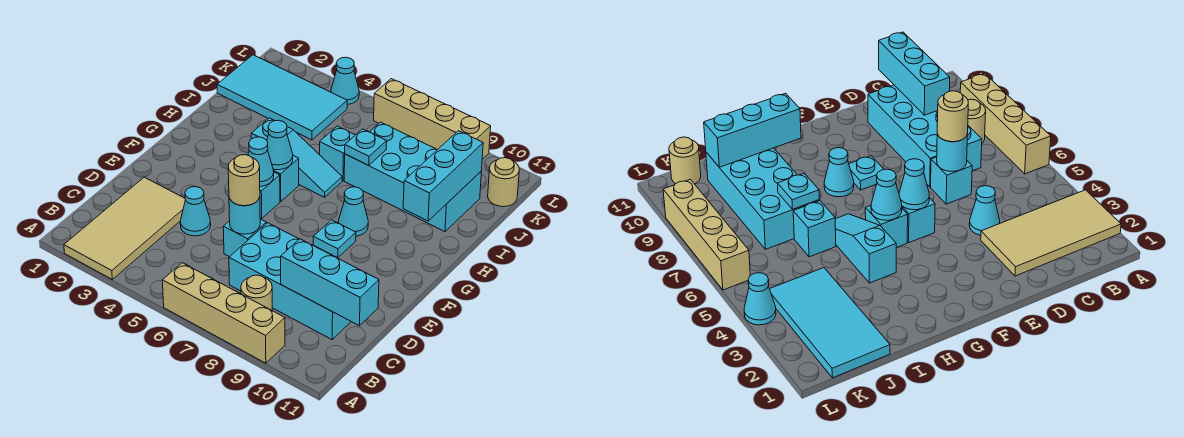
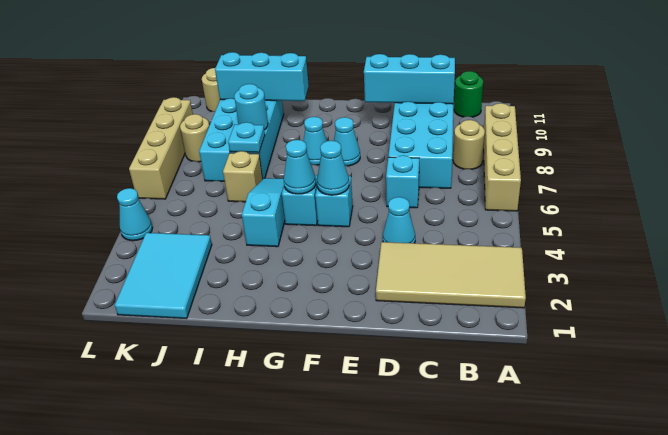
none -> green round brick B11 level 1
cyan brick C9:C11 level 2 -> cyan brick C10:E10 level 2
cyan round brick D6 level 2 -> cyan round brick I8 level 2
tan round brick D6 level 3 -> tan round brick K8 level 1
cyan plate F8 level 1 -> cyan cone F8 level 1
cyan brick I6 level 1 -> tan brick I6 level 1
cyan tile J1:K4 level 1 -> cyan tile J1:K3 level 1

